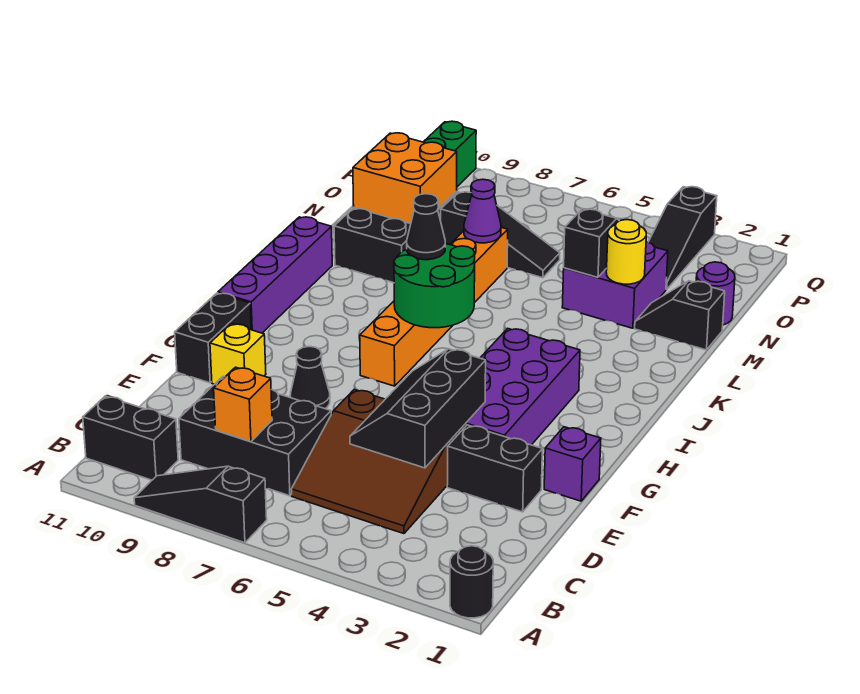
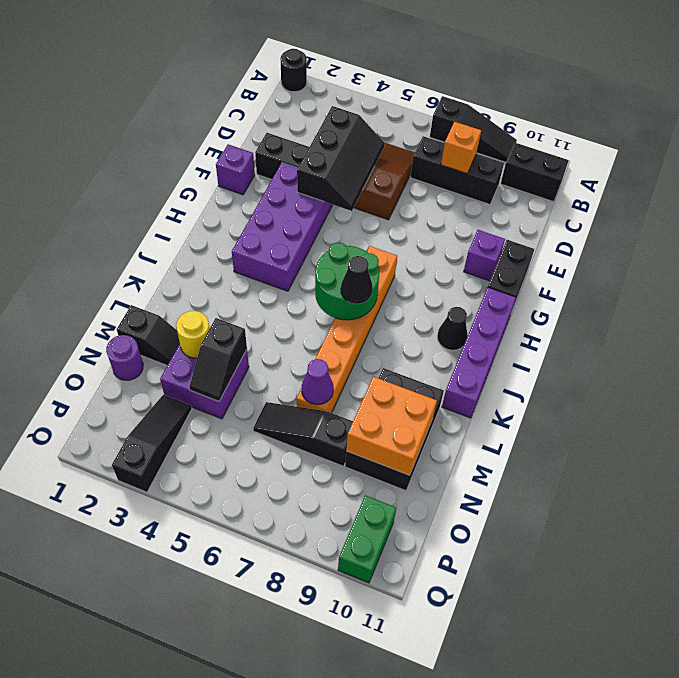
black brick C7:D9 level 1 -> black brick C7:C9 level 1
black cone F8 level 1 -> black cone I10 level 1
yellow brick F10 level 1 -> purple brick F10 level 1

